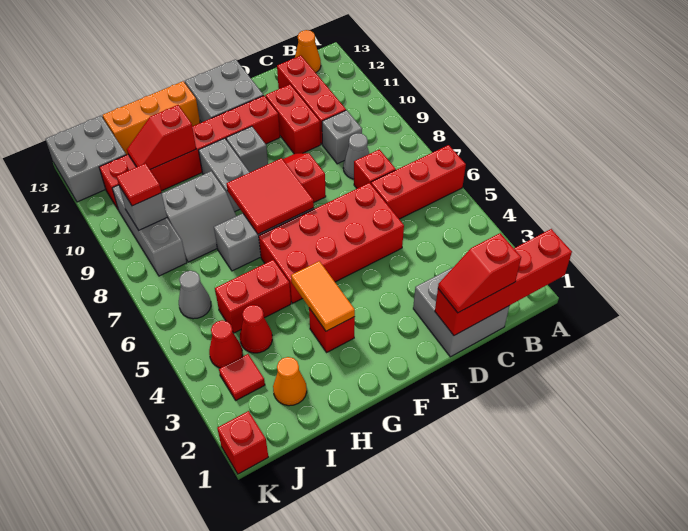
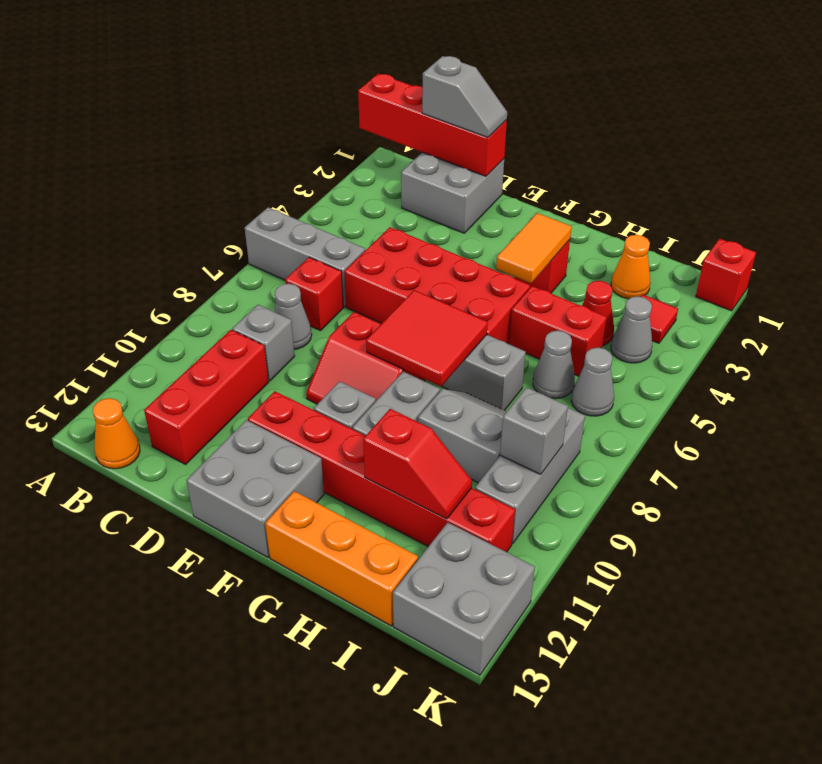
red brick A6:C6 level 1 -> grey brick A6:C6 level 1
red slope C1:D1 level 3 top C -> grey slope C1:D1 level 3 top C
red brick D10:D11 level 1 -> none
none -> grey cone I6 level 1
red cone J4 level 1 -> grey cone J4 level 1
red tile J9 level 3 -> none

